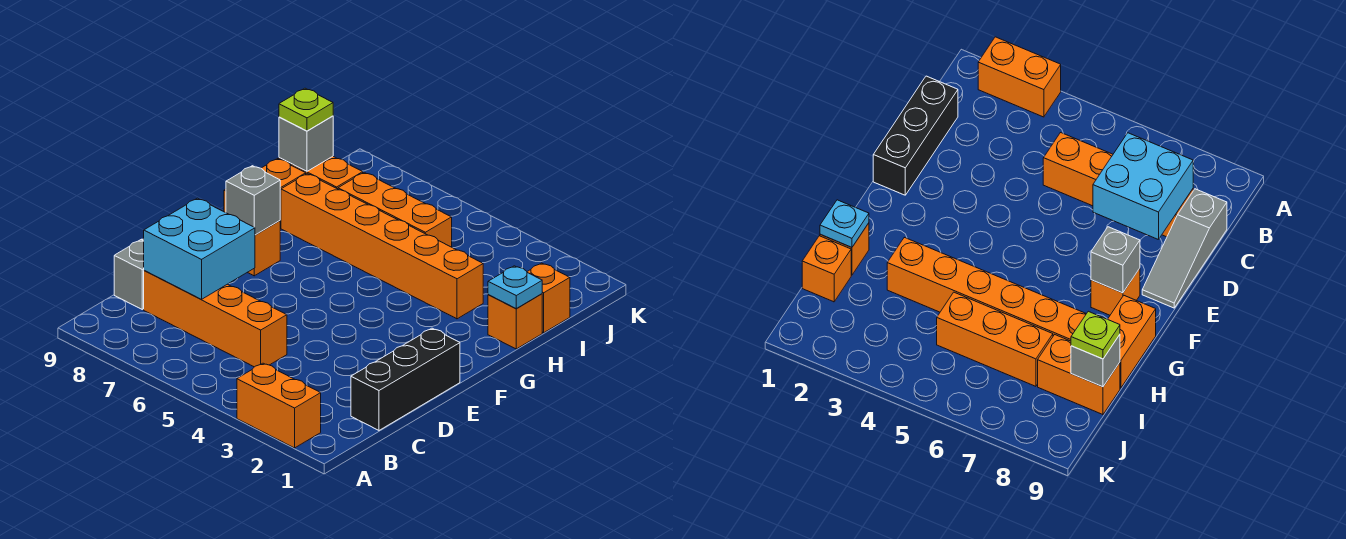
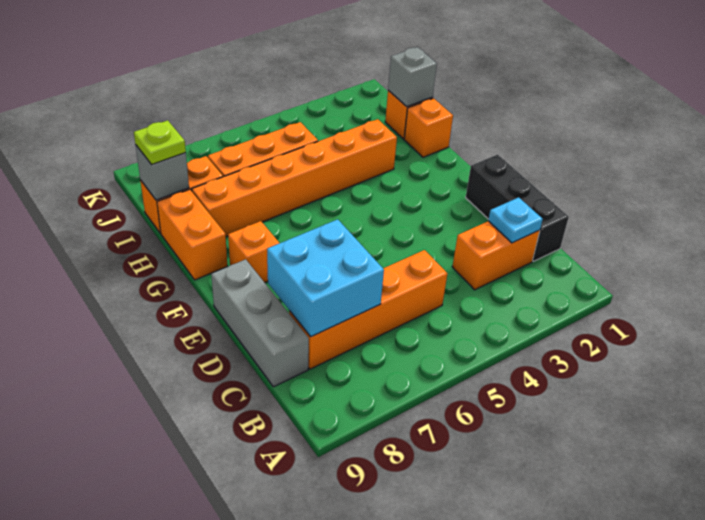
orange brick A2:A3 level 1 -> orange brick C2:C3 level 1
grey slope C9:E9 level 1 top C -> grey brick C9:E9 level 1
grey brick F8 level 2 -> grey brick I1 level 2
cyan plate H1 level 2 -> cyan plate C2 level 2

